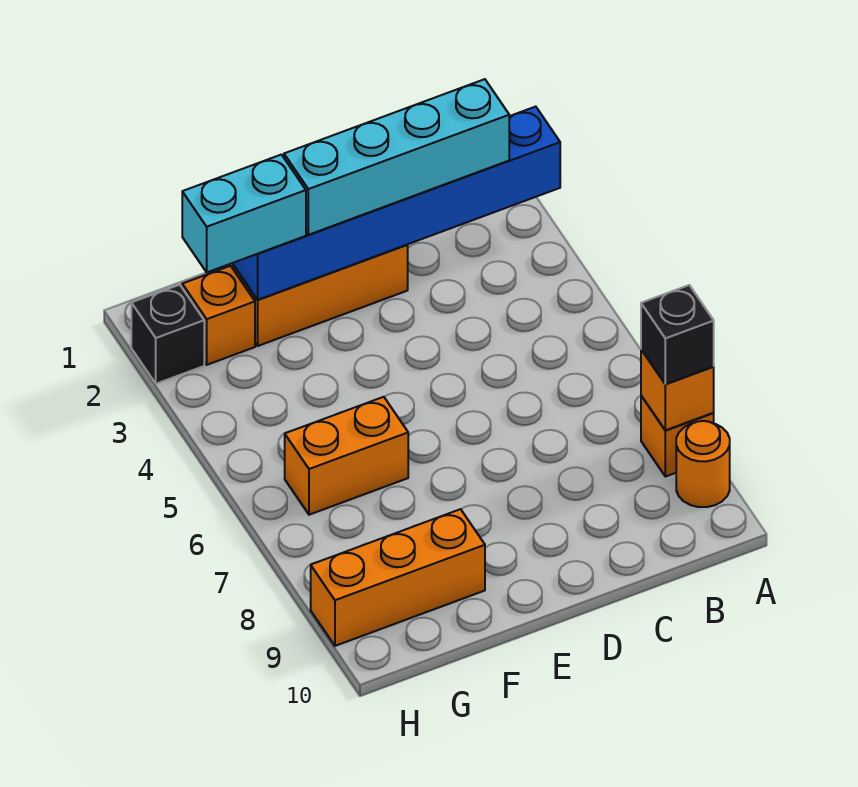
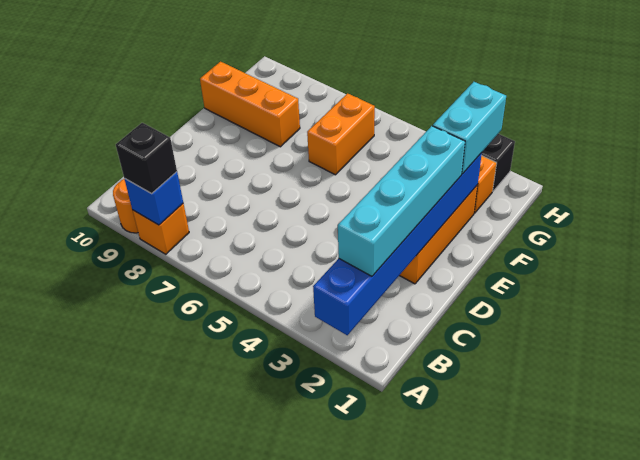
orange brick A8 level 2 -> blue brick A8 level 2
orange brick F9:H9 level 1 -> orange brick F8:F10 level 1

